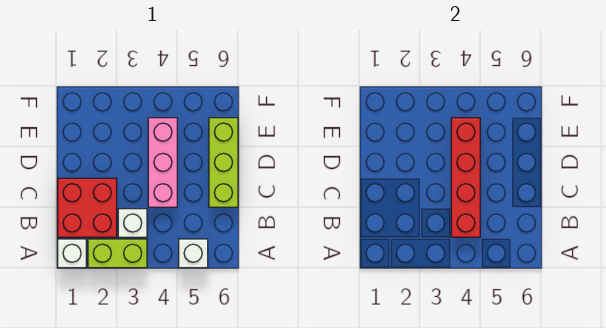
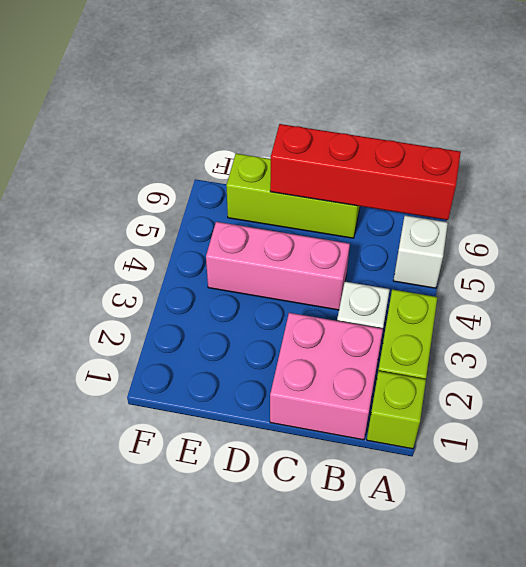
white brick A1 level 1 -> lime brick A1 level 1
red brick B1:C2 level 1 -> pink brick B1:C2 level 1
red brick B4:E4 level 2 -> red brick A6:D6 level 2

